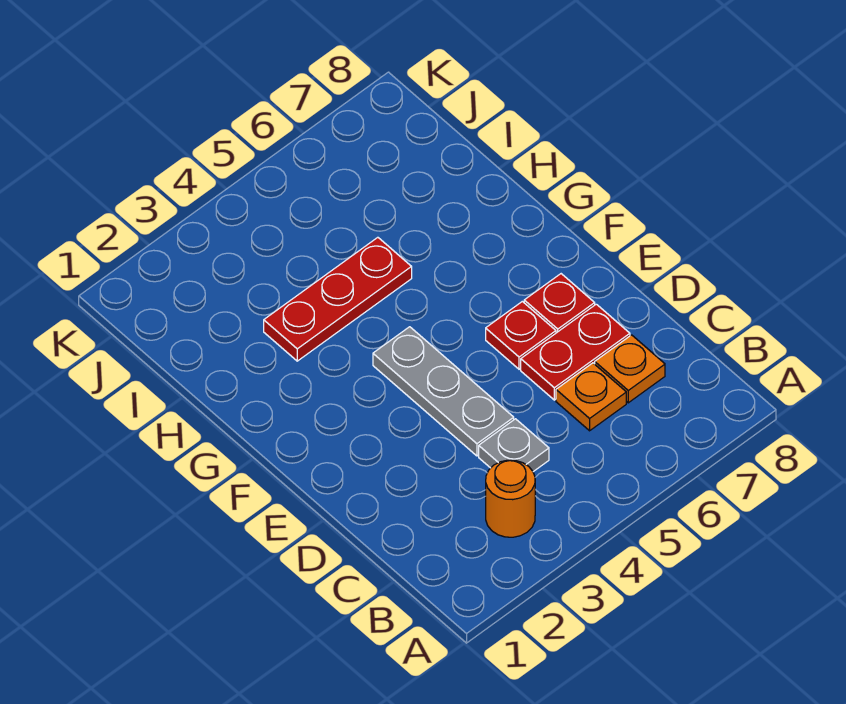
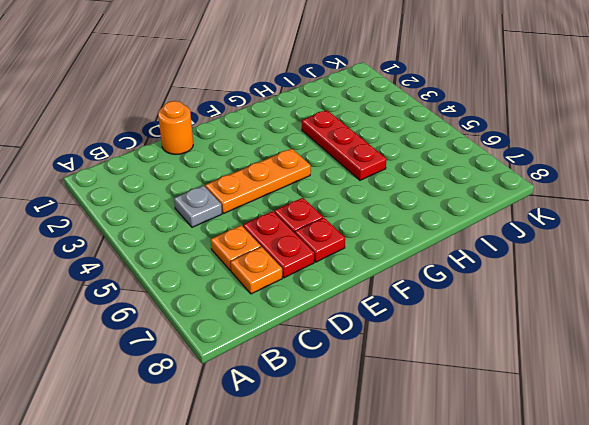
orange round brick B3 level 1 -> orange round brick D1 level 1
grey plate D4:F4 level 1 -> orange plate D4:F4 level 1

